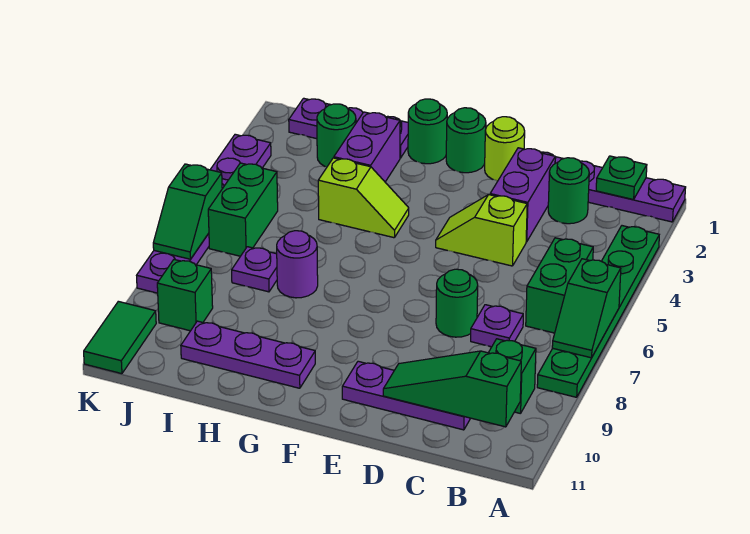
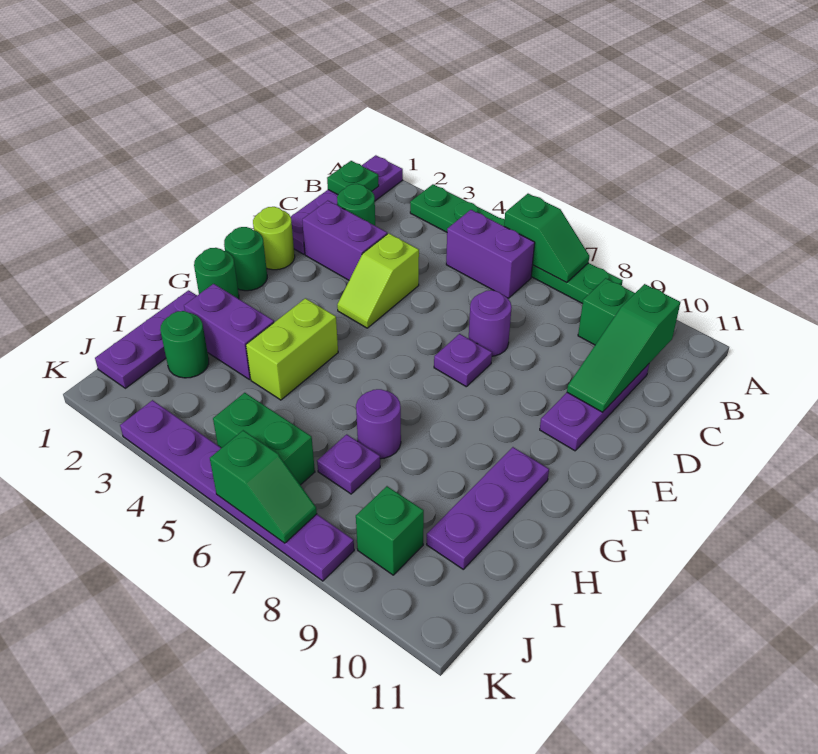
green brick B5:B6 level 1 -> purple brick B5:B6 level 1
purple plate C7 level 1 -> purple plate E7 level 1
green round brick D7 level 1 -> purple round brick D7 level 1
lime slope G4:H4 level 1 top H -> lime brick G4:H4 level 1
green tile K10:K11 level 1 -> none

